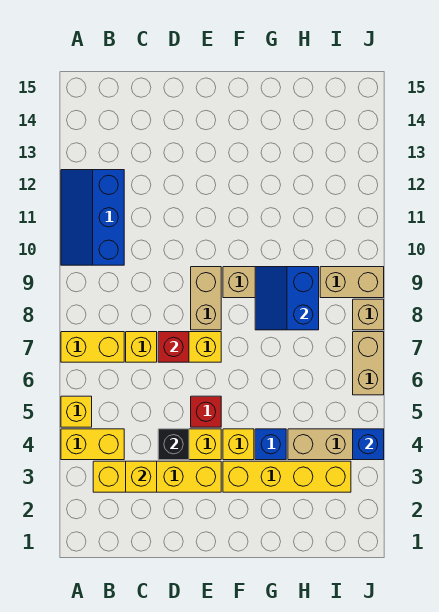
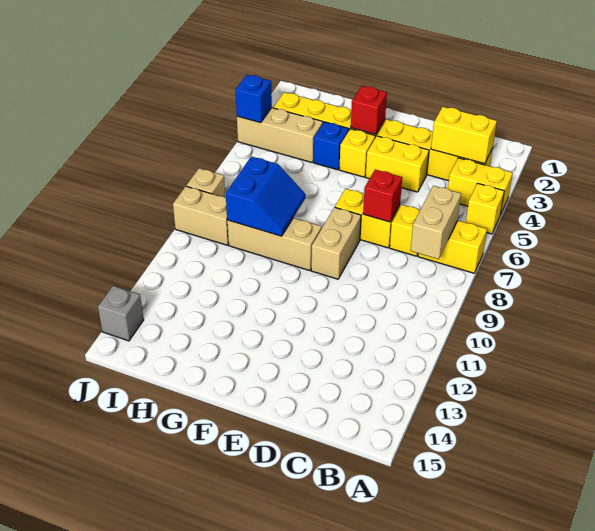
blue slope A10:B12 level 1 top B -> none
yellow brick C3 level 2 -> yellow brick B3:C3 level 2
black brick D4 level 2 -> none
red brick E5 level 1 -> red brick F3 level 2
tan brick J6:J7 level 1 -> tan brick B7:B8 level 2
none -> grey brick J14 level 1

